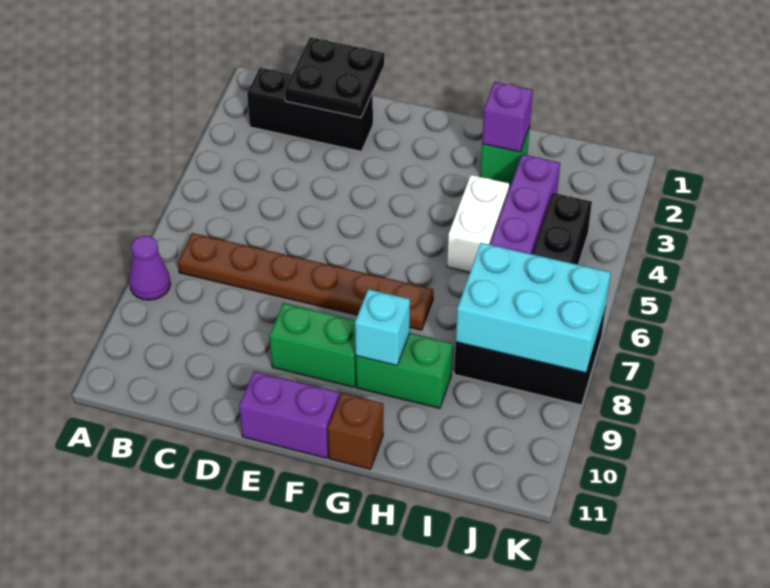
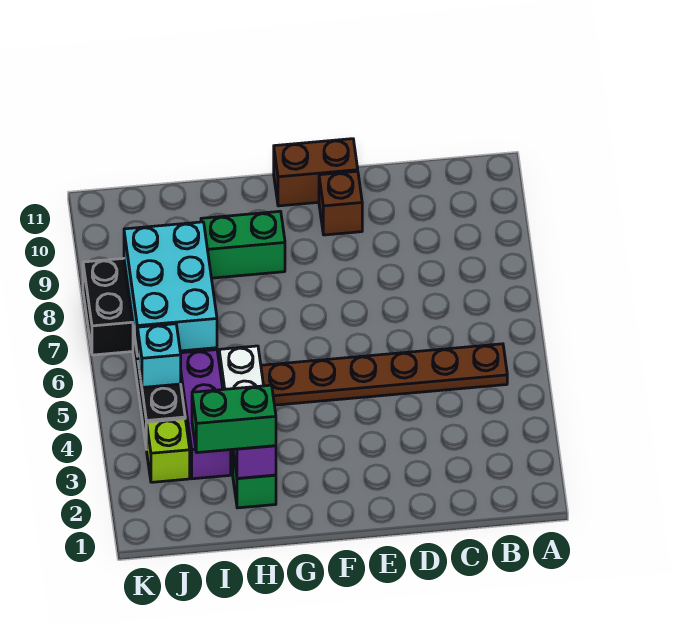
purple cone A8 level 1 -> none
black brick B2:D2 level 1 -> none
brown plate B7:G7 level 1 -> brown plate B5:G5 level 1
black plate C1:D2 level 2 -> none
green brick E9:F9 level 1 -> green brick H2:I2 level 3
purple brick E11:F11 level 1 -> brown brick E11:F11 level 1
cyan brick G9 level 2 -> cyan brick J5 level 2
brown brick G11 level 1 -> brown brick E10 level 1
cyan brick I7:K8 level 2 -> cyan brick I6:J8 level 2
none -> lime brick J3 level 1

